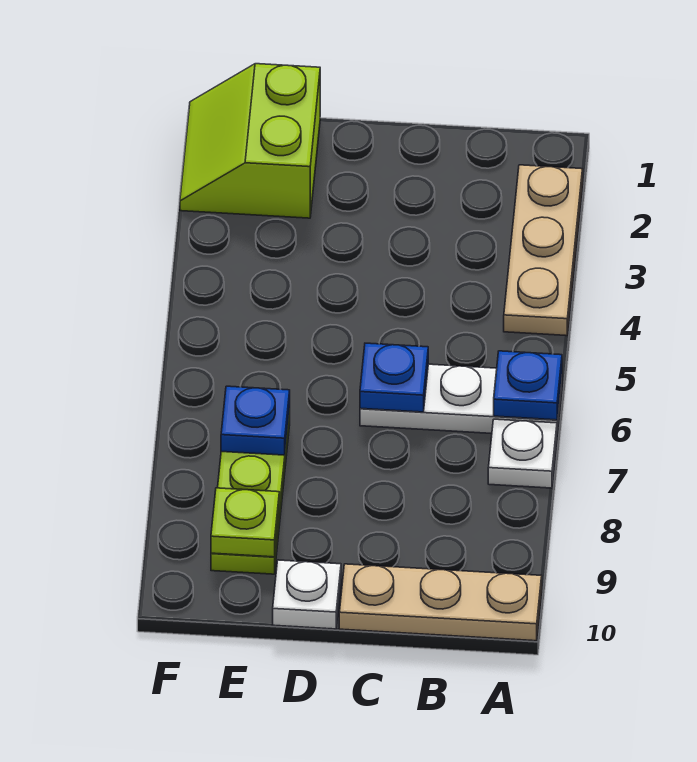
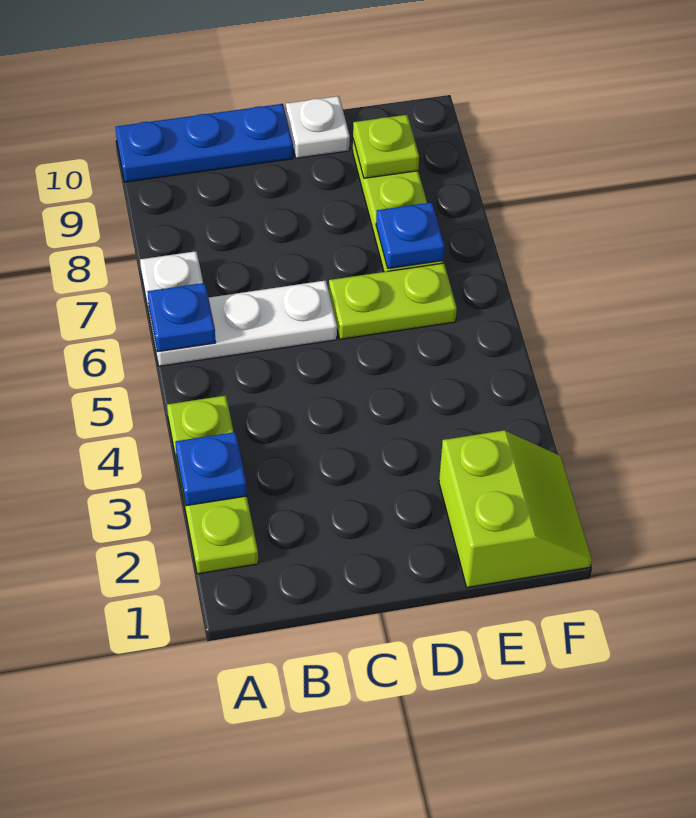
tan plate A2:A4 level 1 -> lime plate A2:A4 level 1
tan plate A10:C10 level 1 -> blue plate A10:C10 level 1
blue plate C6 level 2 -> blue plate A3 level 2
none -> lime plate D6:E6 level 1

